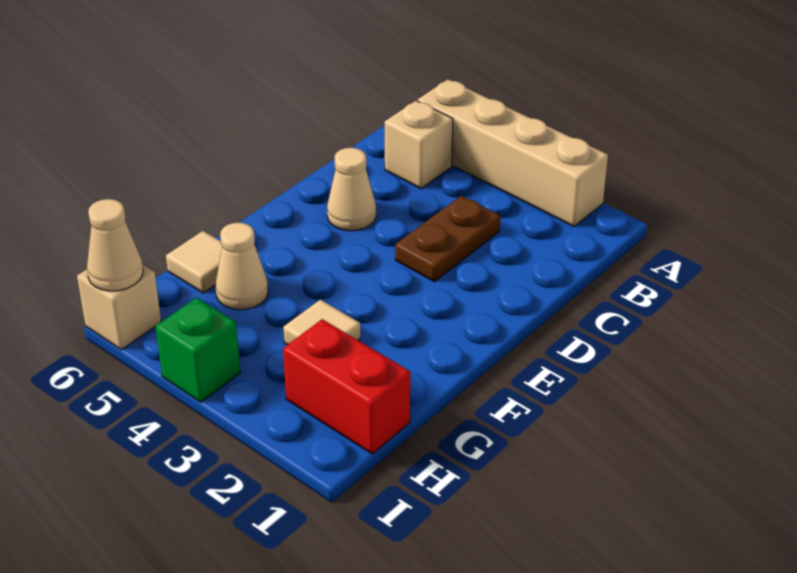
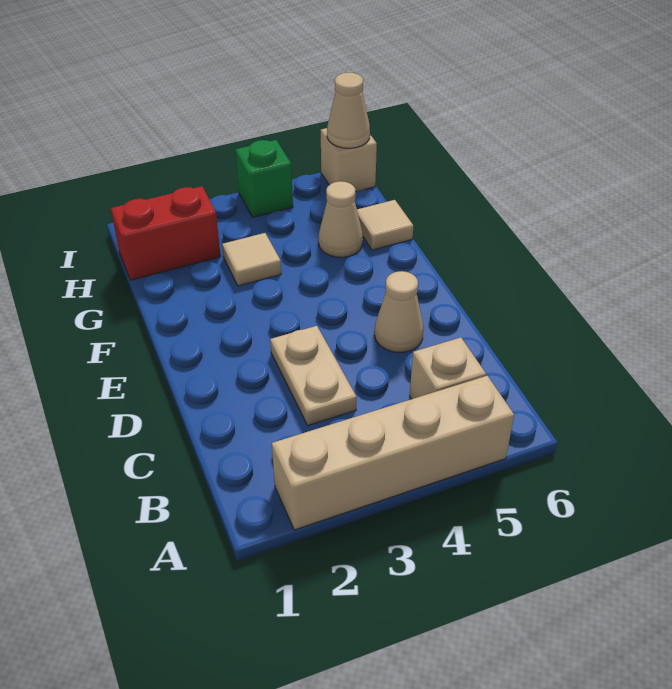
brown plate C3:D3 level 1 -> tan plate C3:D3 level 1

